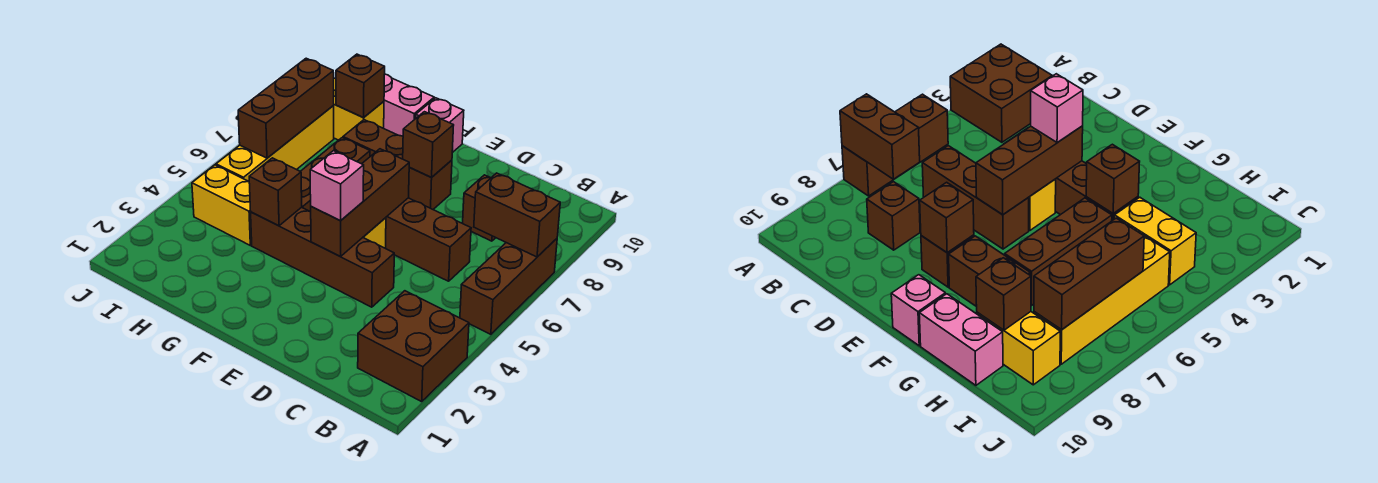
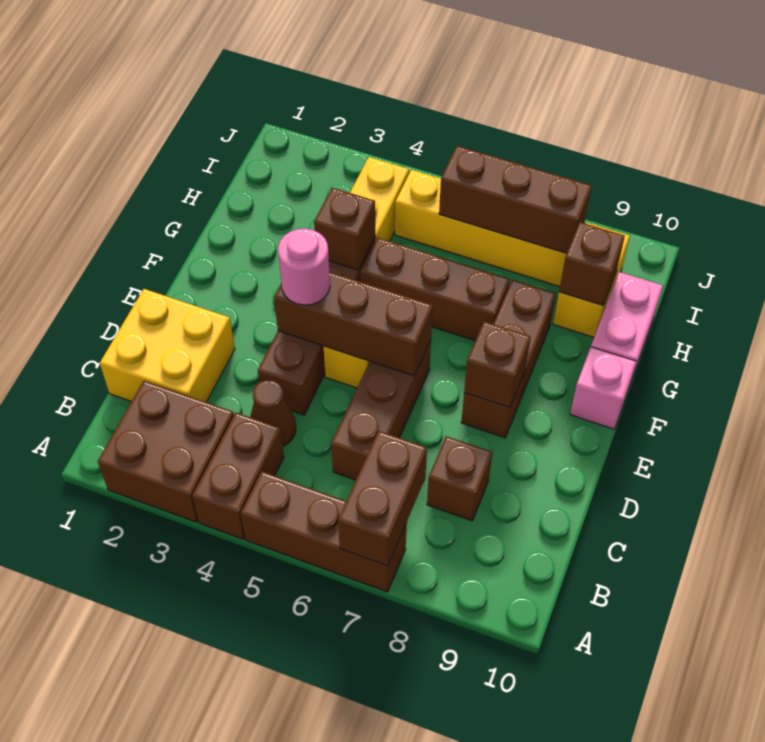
none -> brown brick A4:B4 level 1
none -> yellow brick C1:D2 level 1
none -> brown cone C4 level 1
pink brick E4 level 3 -> pink round brick E4 level 3

